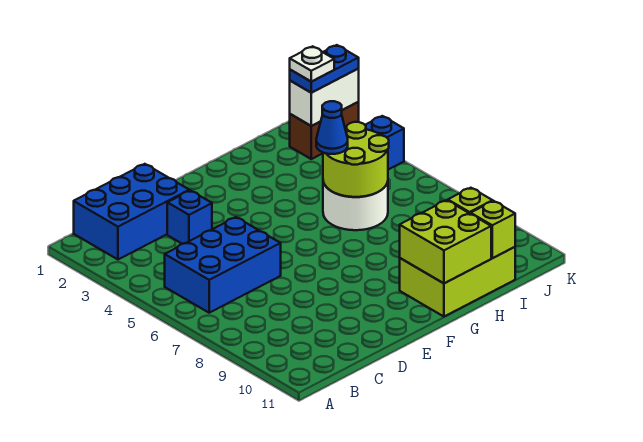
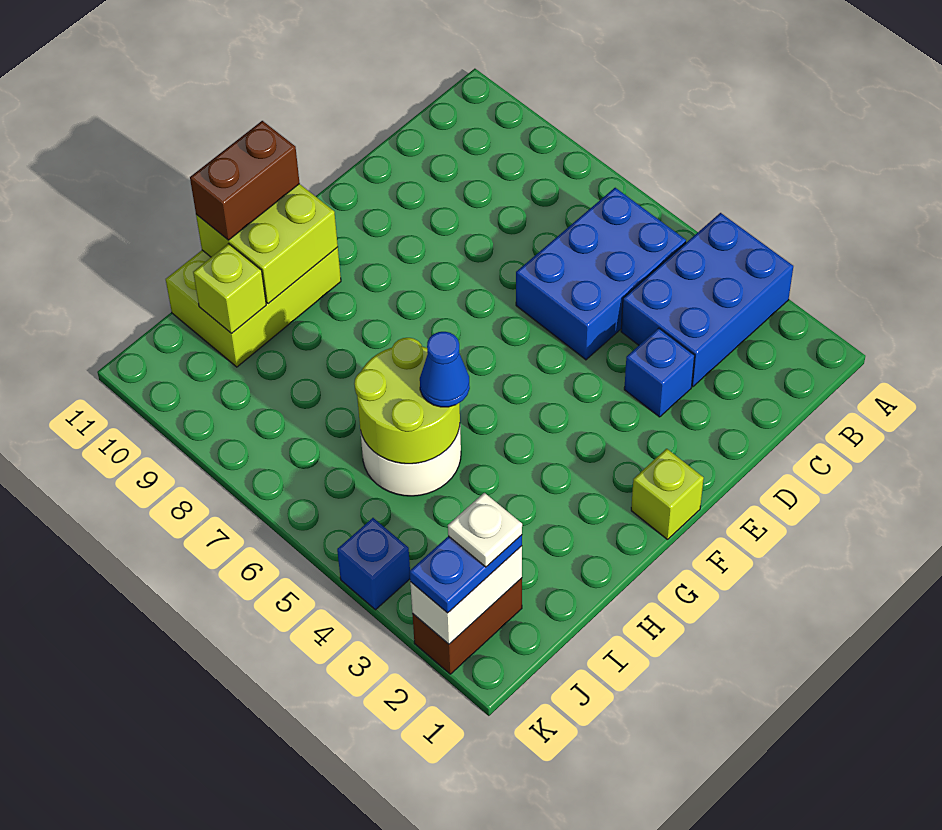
blue brick B1:D2 level 1 -> blue brick A3:C4 level 1
none -> brown brick G11:H11 level 3
lime brick I11 level 2 -> lime brick F1 level 1

